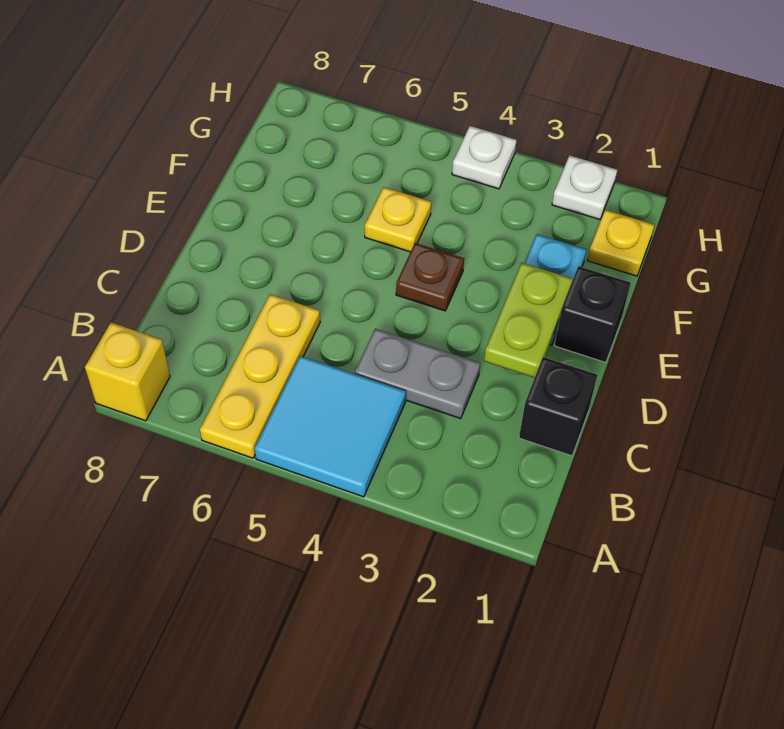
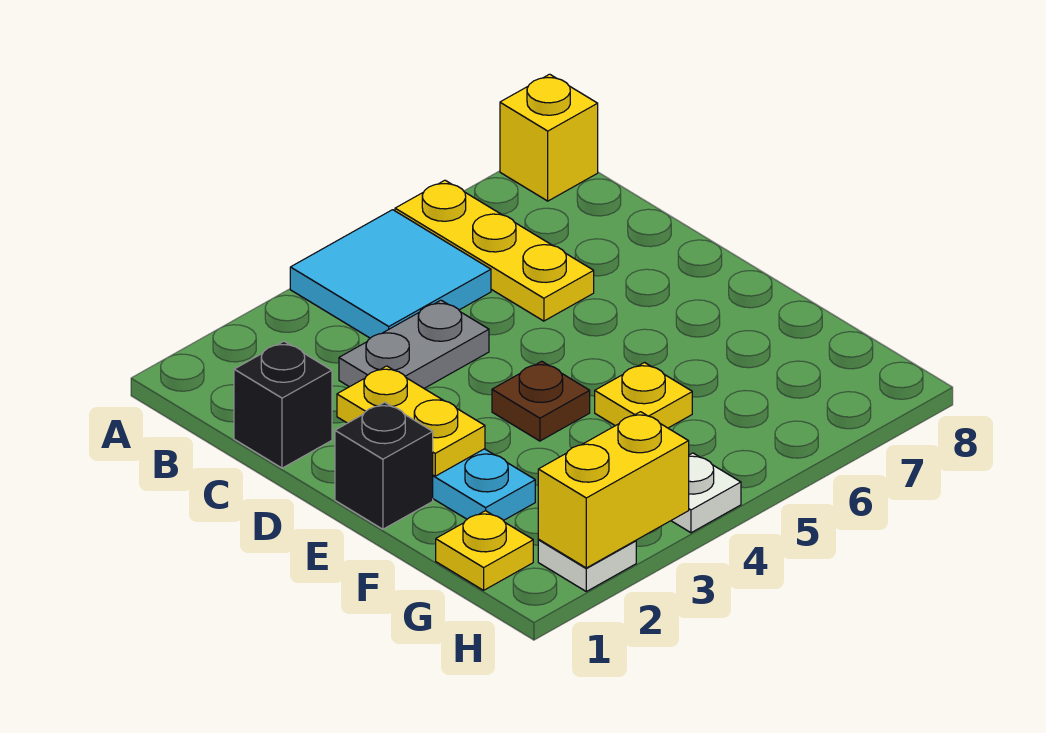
lime plate D2:E2 level 2 -> yellow plate D2:E2 level 2
none -> yellow brick H2:H3 level 2

